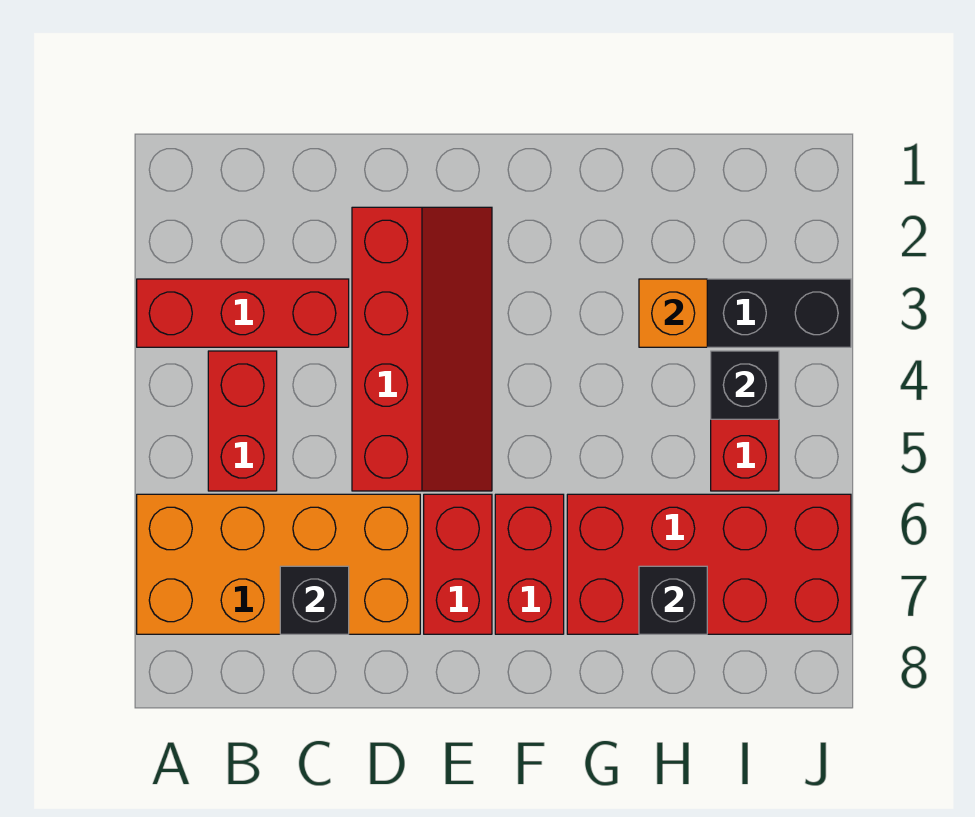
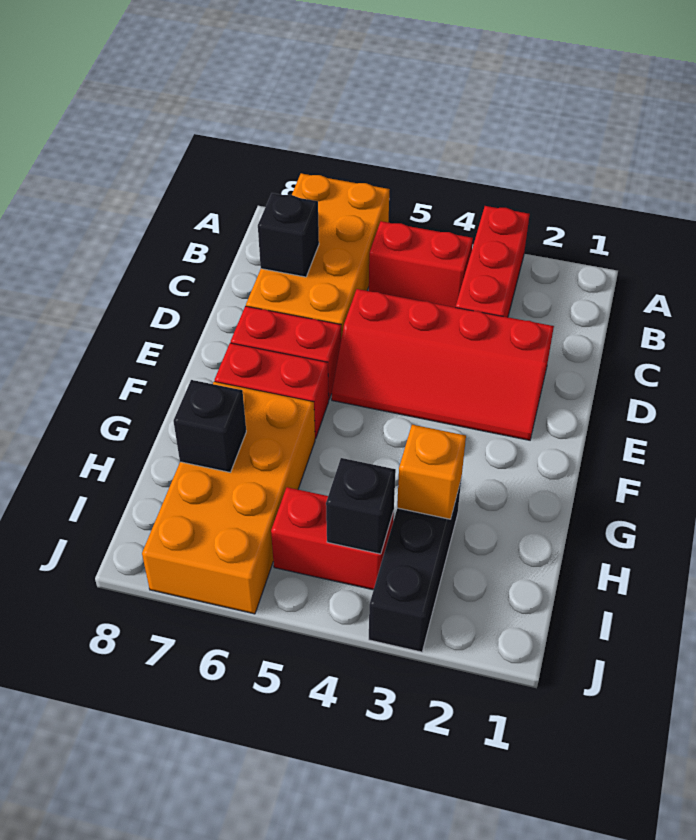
red brick G6:J7 level 1 -> orange brick G6:J7 level 1

